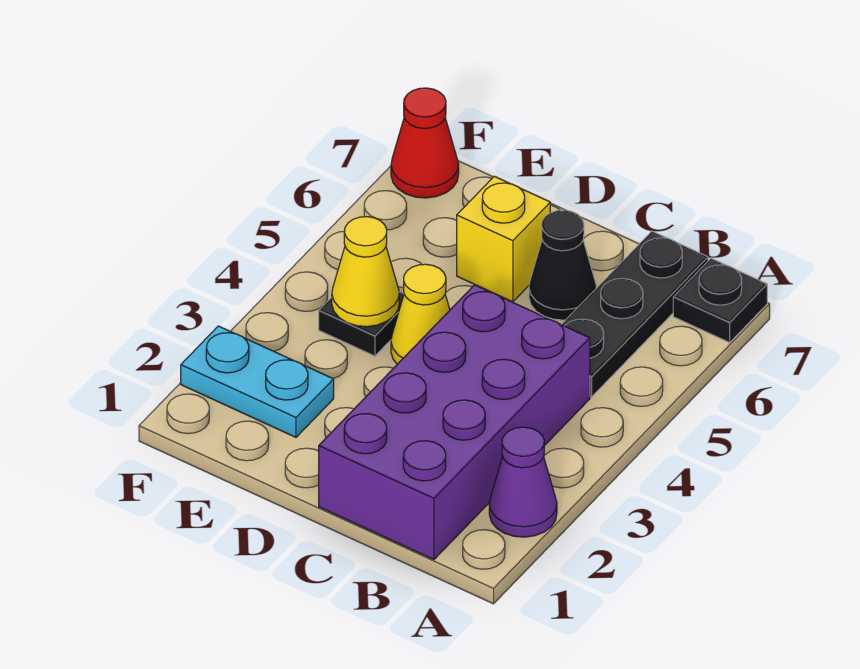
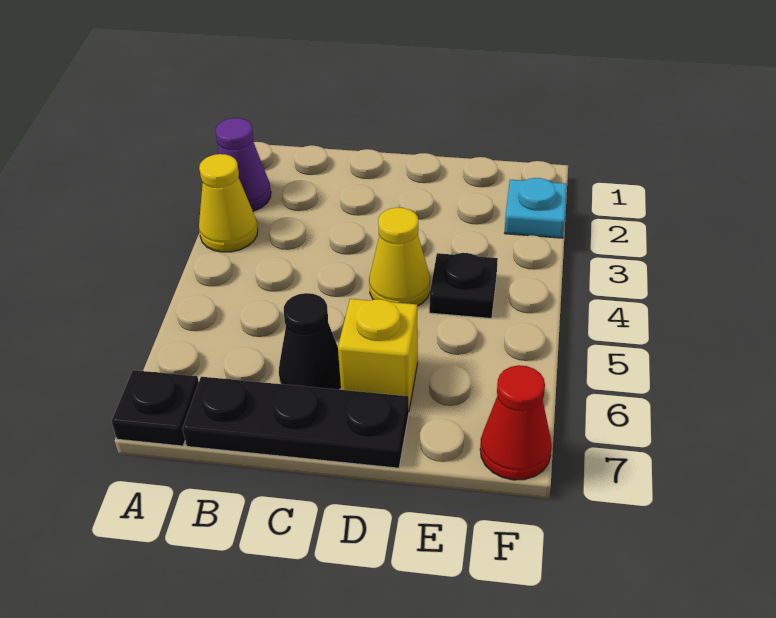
purple brick B1:C4 level 1 -> none
black plate B5:B7 level 1 -> black plate B7:D7 level 1
cyan plate E2:F2 level 1 -> cyan plate F2 level 1
yellow cone E4 level 2 -> yellow cone A3 level 1

